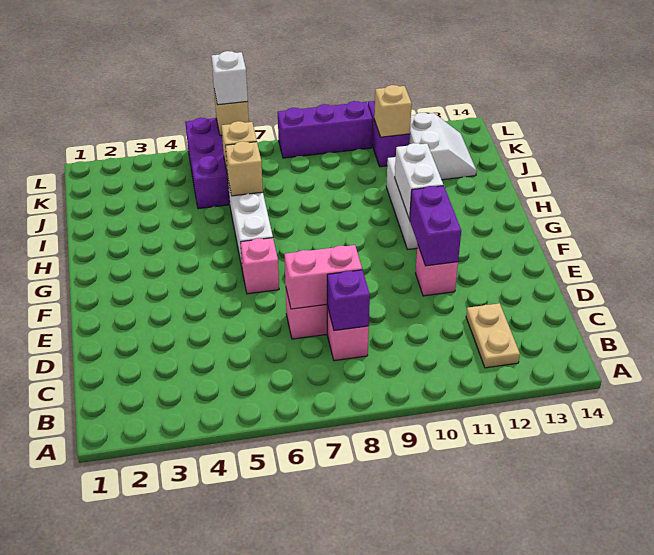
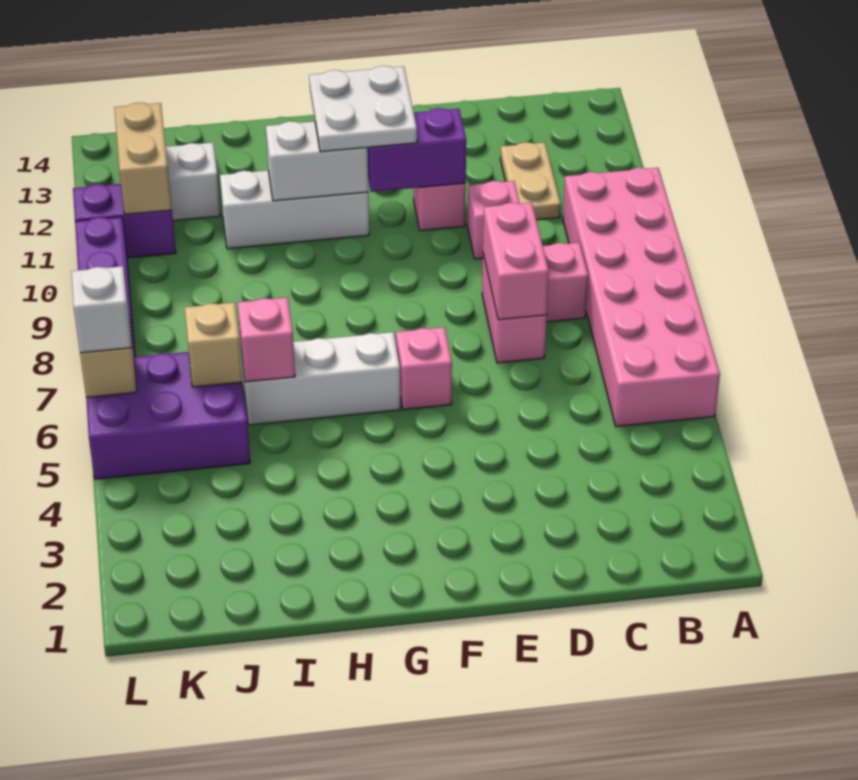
none -> pink brick A5:B10 level 1
tan plate B12:C12 level 1 -> tan plate C11:C12 level 1
purple brick C8 level 2 -> none
none -> pink brick D10 level 1
none -> white plate F11:G12 level 3
tan brick I6 level 2 -> pink brick I6 level 2
tan brick K11 level 2 -> tan brick K11:K12 level 2

